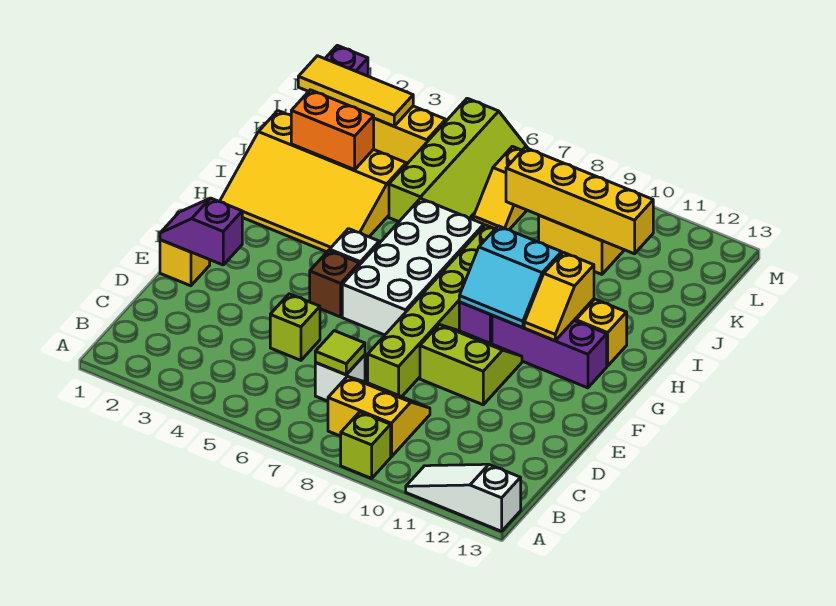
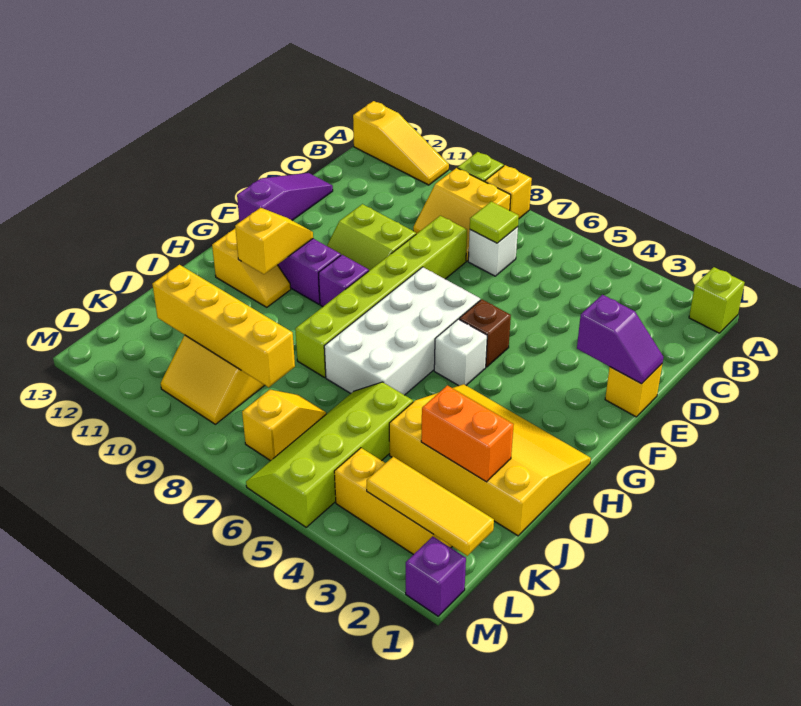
none -> yellow brick A8 level 1
white slope A11:A13 level 1 top 13 -> yellow slope A11:A13 level 1 top 13
lime brick D5 level 1 -> lime brick A1 level 1
none -> purple slope D13:F13 level 1 top F
cyan slope G9:H10 level 2 top H -> none

